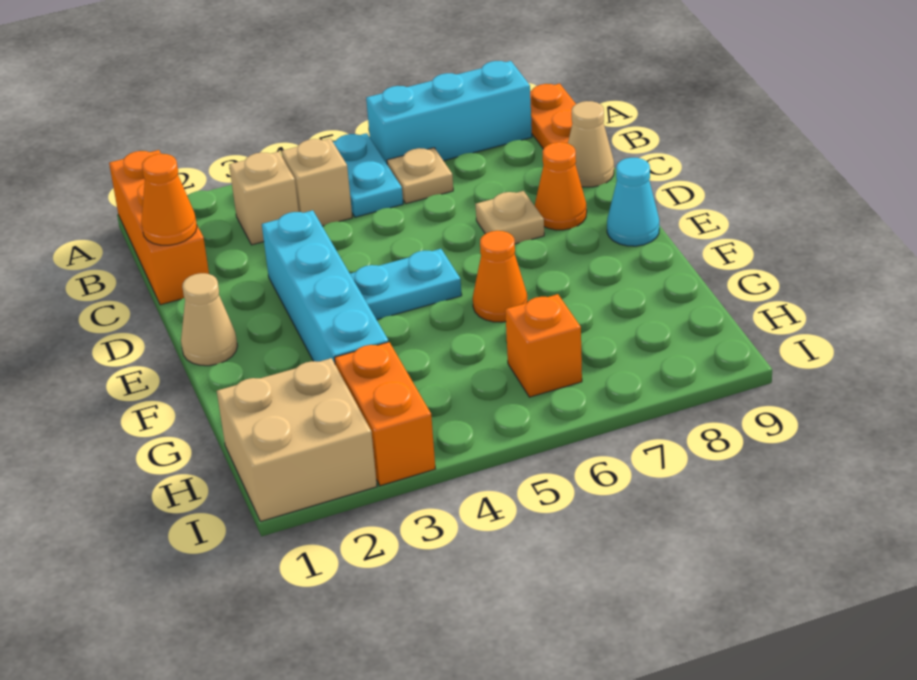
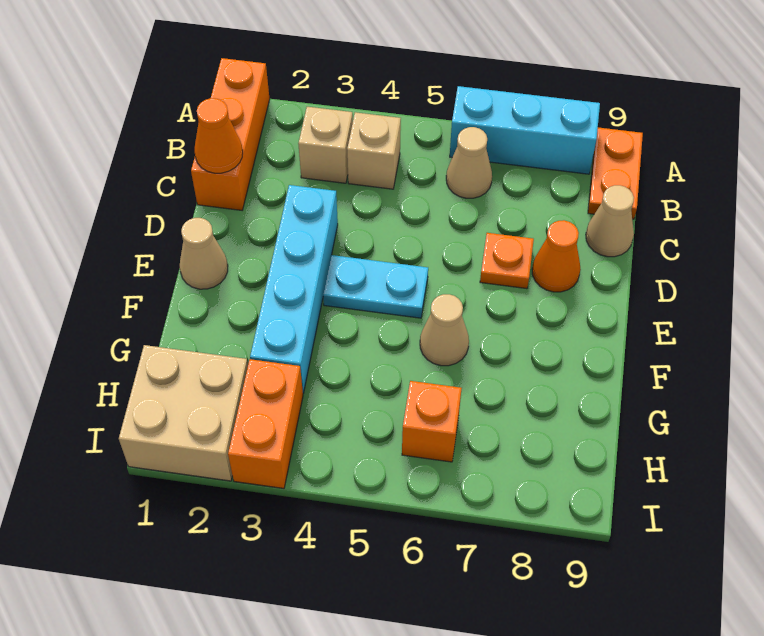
cyan plate A5:B5 level 1 -> none
tan plate B6 level 1 -> tan cone B6 level 1
tan plate D7 level 1 -> orange plate D7 level 1
cyan cone E9 level 1 -> none
orange cone F6 level 1 -> tan cone F6 level 1

